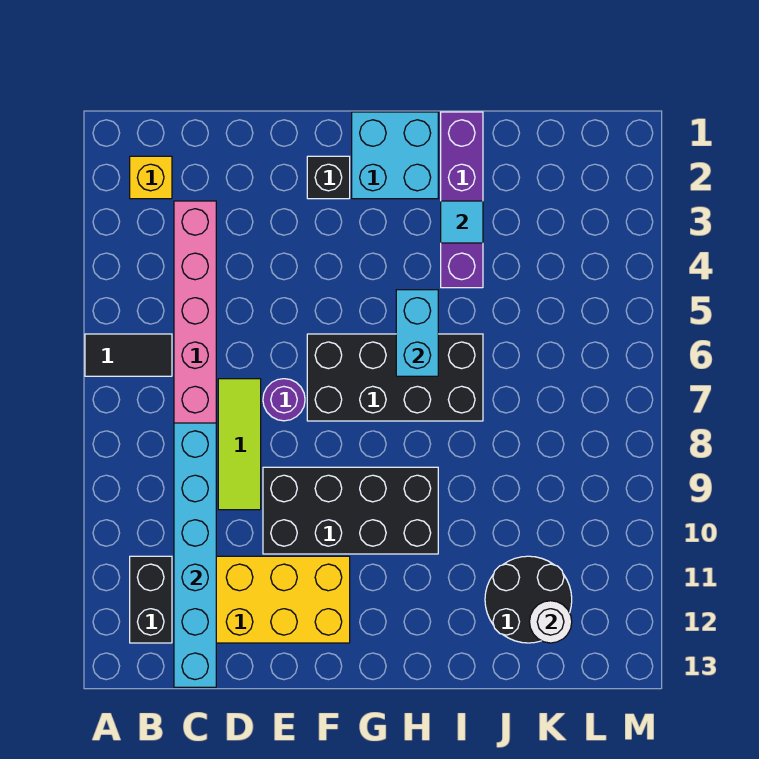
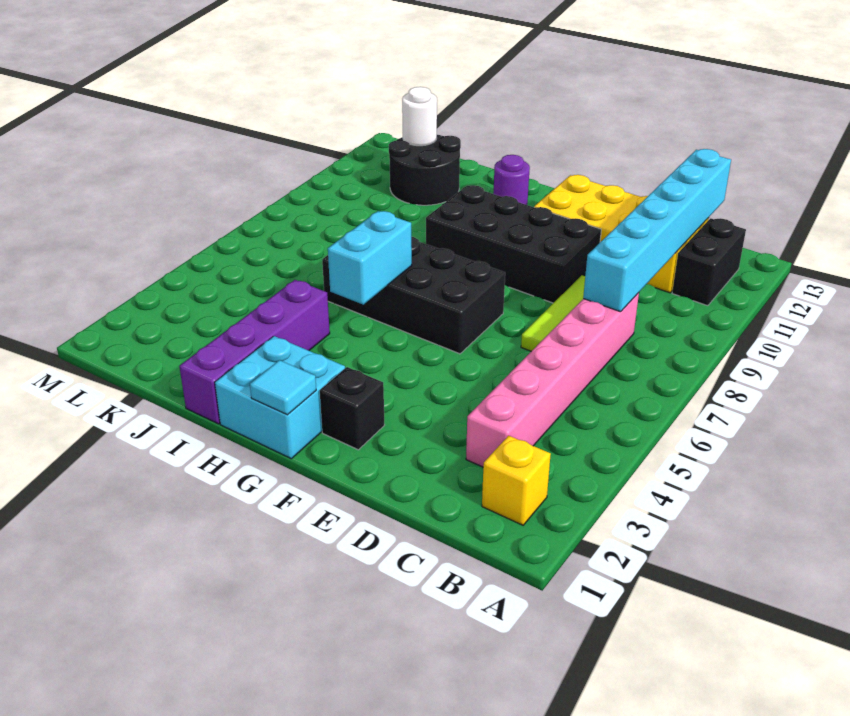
black tile A6:B6 level 1 -> none
purple round brick E7 level 1 -> purple round brick H12 level 1
cyan tile I3 level 2 -> cyan tile G1 level 2

